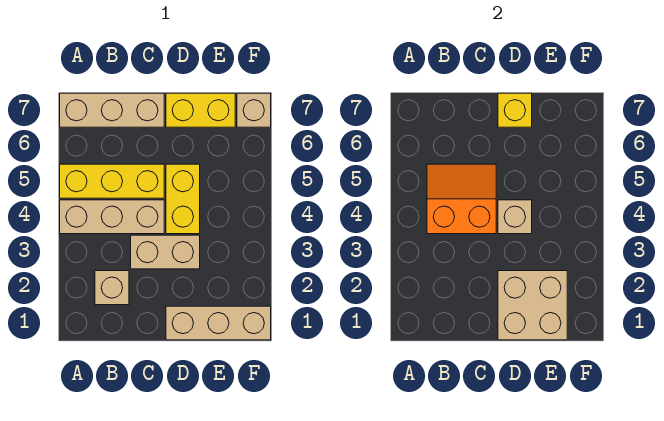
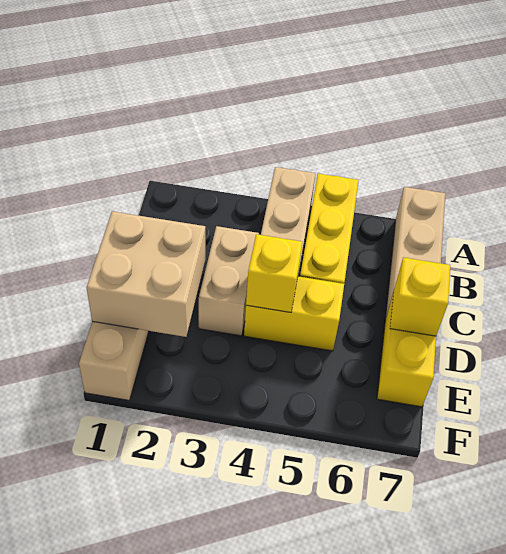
tan brick B2 level 1 -> none
orange slope B4:C5 level 2 top 4 -> none
tan brick D4 level 2 -> yellow brick D4 level 2
tan brick F7 level 1 -> none

